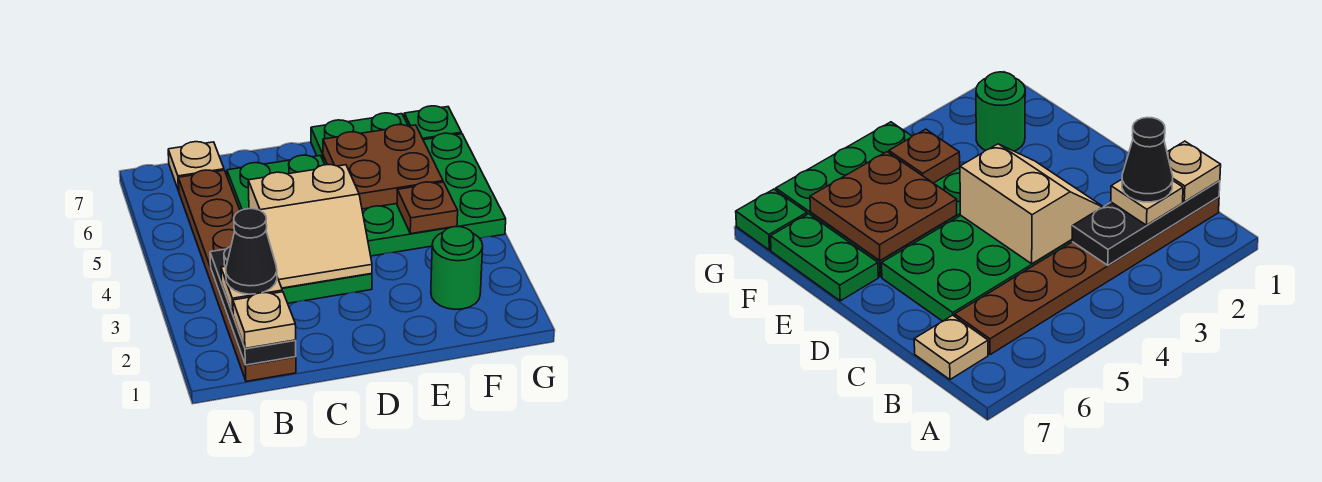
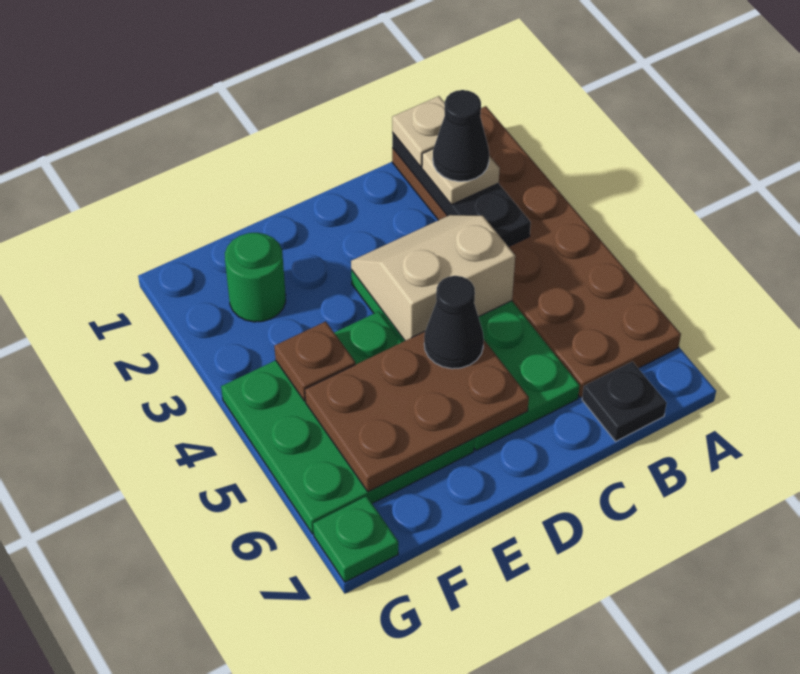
brown plate B1:B6 level 1 -> brown plate A1:B6 level 1
tan plate B7 level 1 -> black plate B7 level 1
none -> black cone D5 level 3
brown plate E5:F6 level 2 -> brown plate D5:F6 level 2
green plate E7:F7 level 1 -> none

